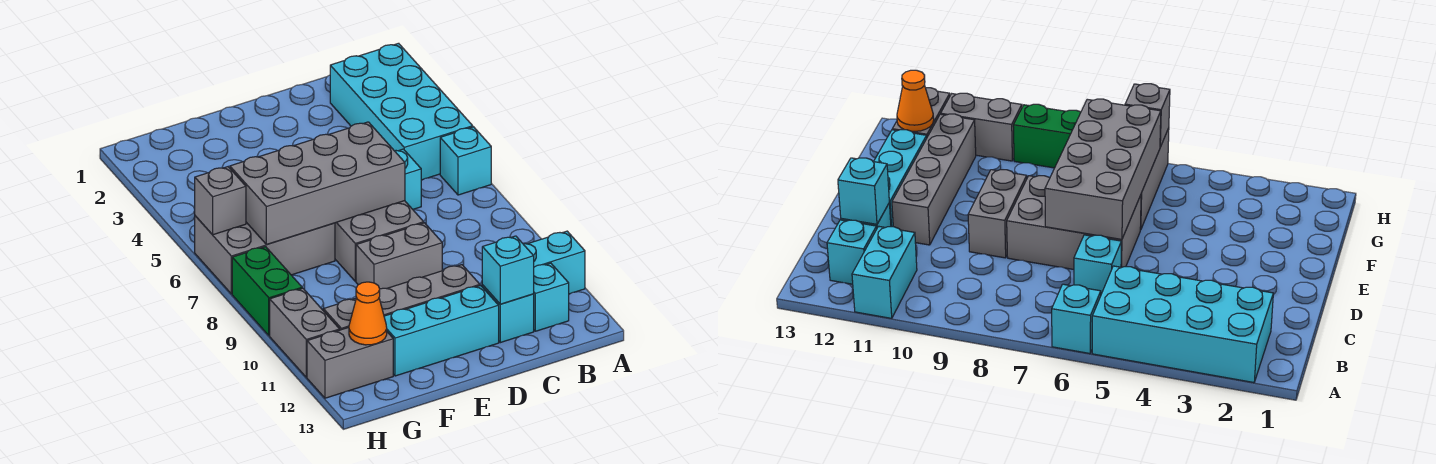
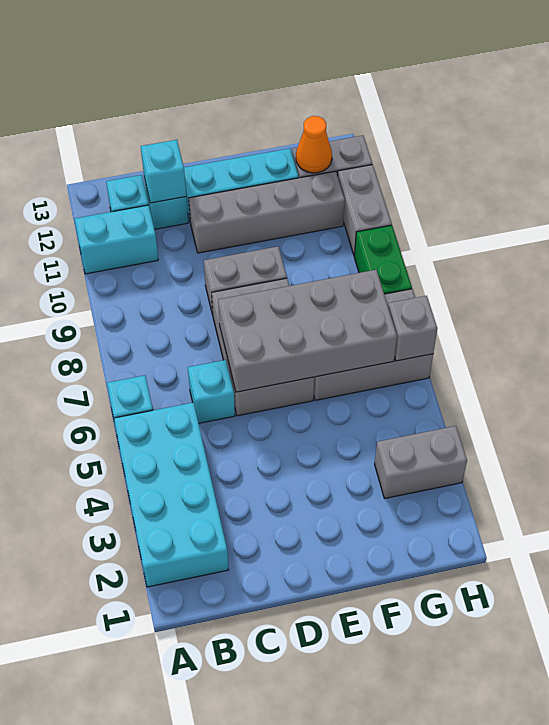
none -> grey brick G3:H3 level 1

